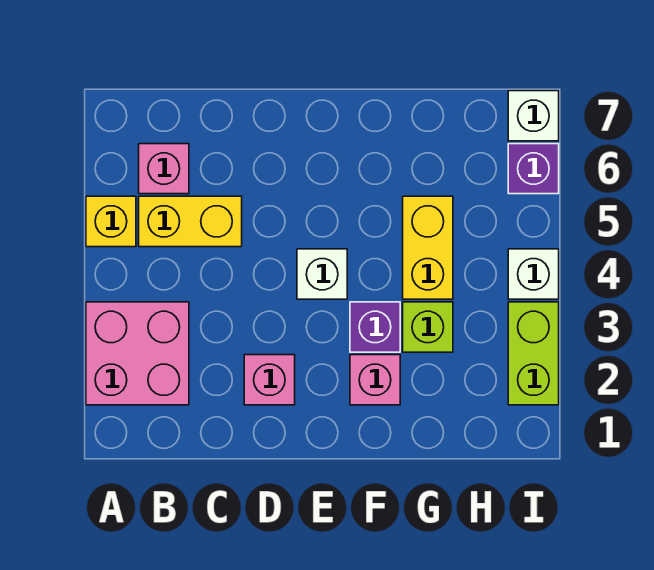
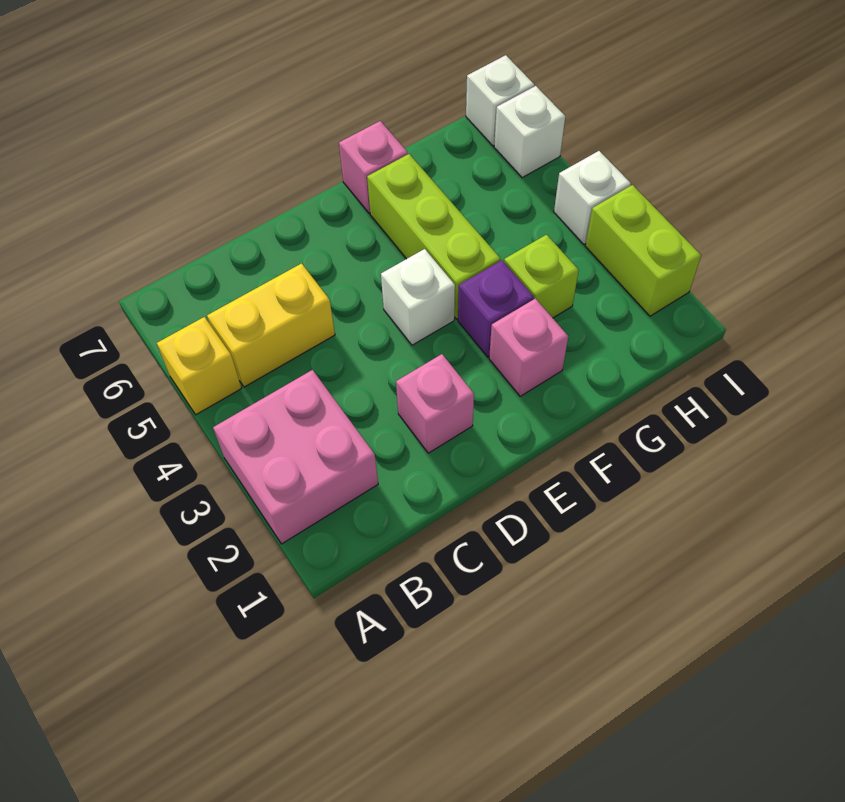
pink brick B6 level 1 -> pink brick F7 level 1
none -> lime brick F4:F6 level 1
yellow brick G4:G5 level 1 -> none
purple brick I6 level 1 -> white brick I6 level 1

